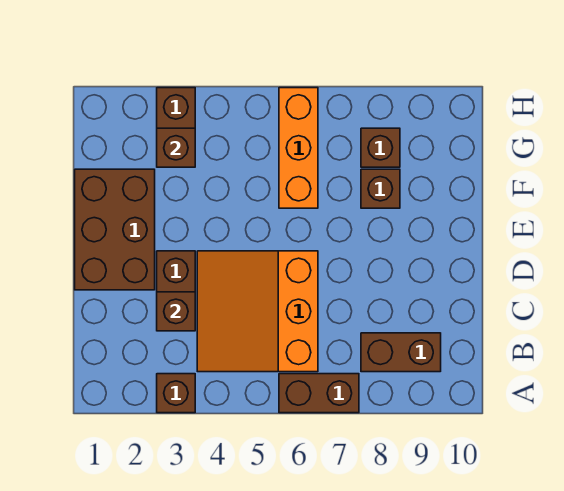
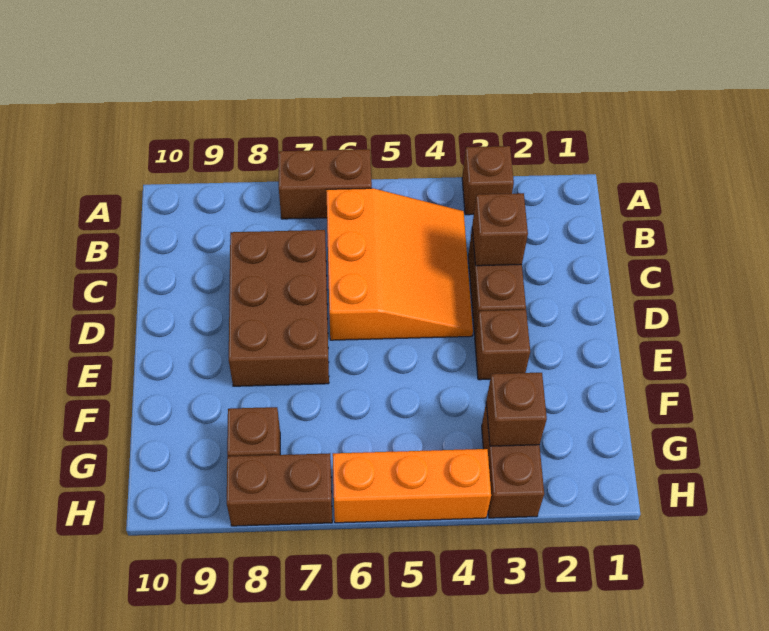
brown brick B8:B9 level 1 -> brown brick H7:H8 level 1
brown brick D1:F2 level 1 -> brown brick C7:E8 level 1
orange brick F6:H6 level 1 -> orange brick H4:H6 level 1
brown brick F8 level 1 -> brown brick E3 level 1

